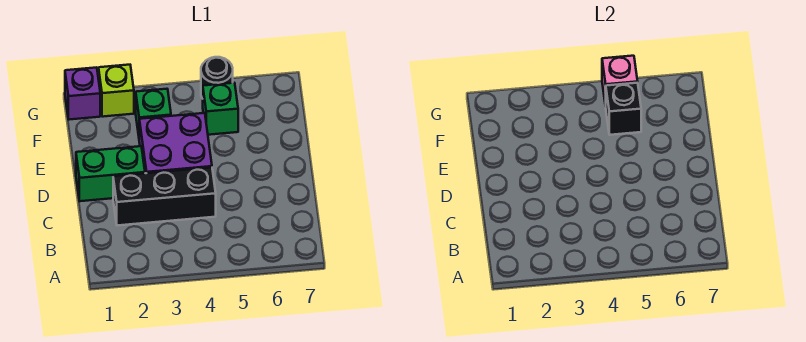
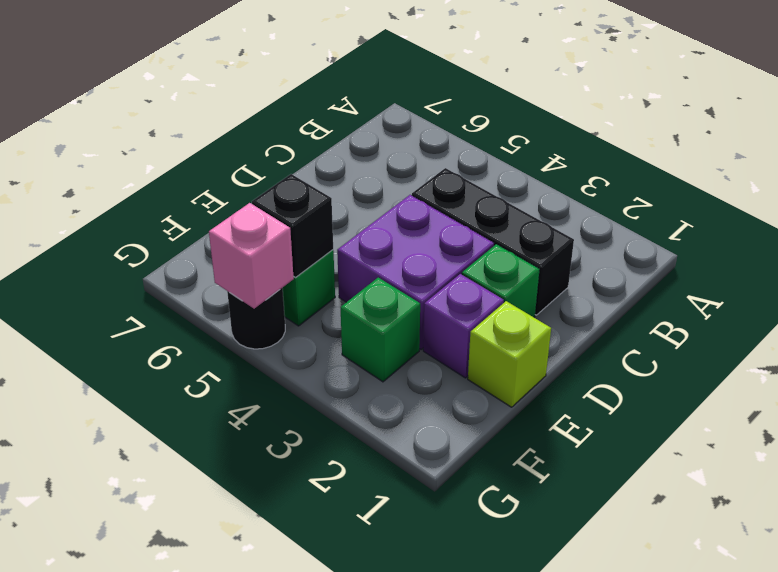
green brick D1:D2 level 1 -> green brick D2 level 1
purple brick G1 level 1 -> purple brick E2 level 1
lime brick G2 level 1 -> lime brick E1 level 1

